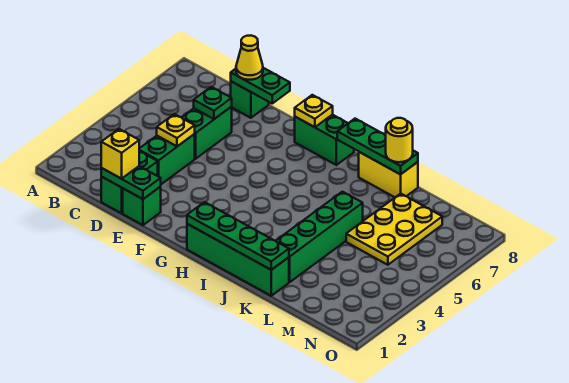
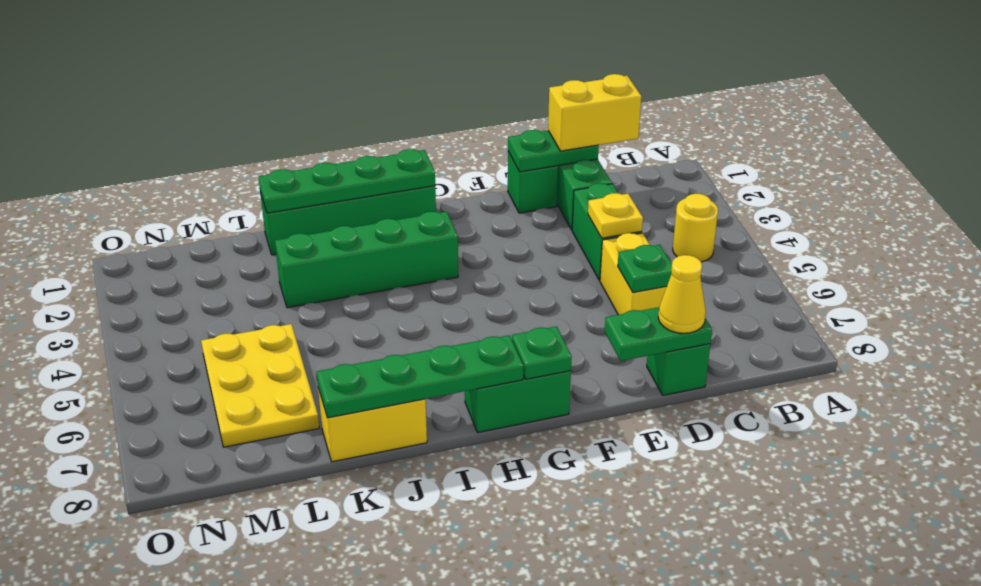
yellow brick D1 level 3 -> yellow brick C1:D1 level 3
green brick D5:D6 level 1 -> yellow brick D5:D6 level 1
yellow plate G8 level 2 -> green plate G8 level 2
green plate I8:K8 level 2 -> green plate H8:K8 level 2
green brick K2:K5 level 1 -> green brick H3:K3 level 1
yellow round brick K8 level 3 -> yellow round brick B4 level 1

